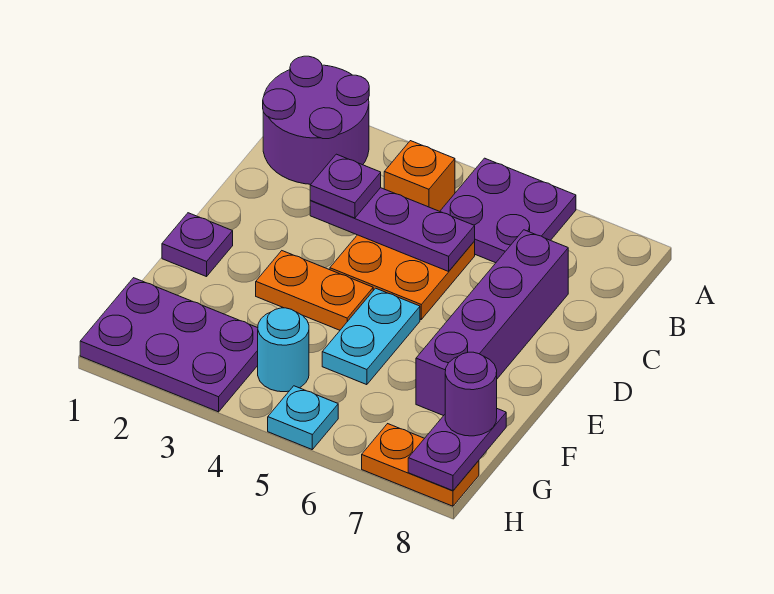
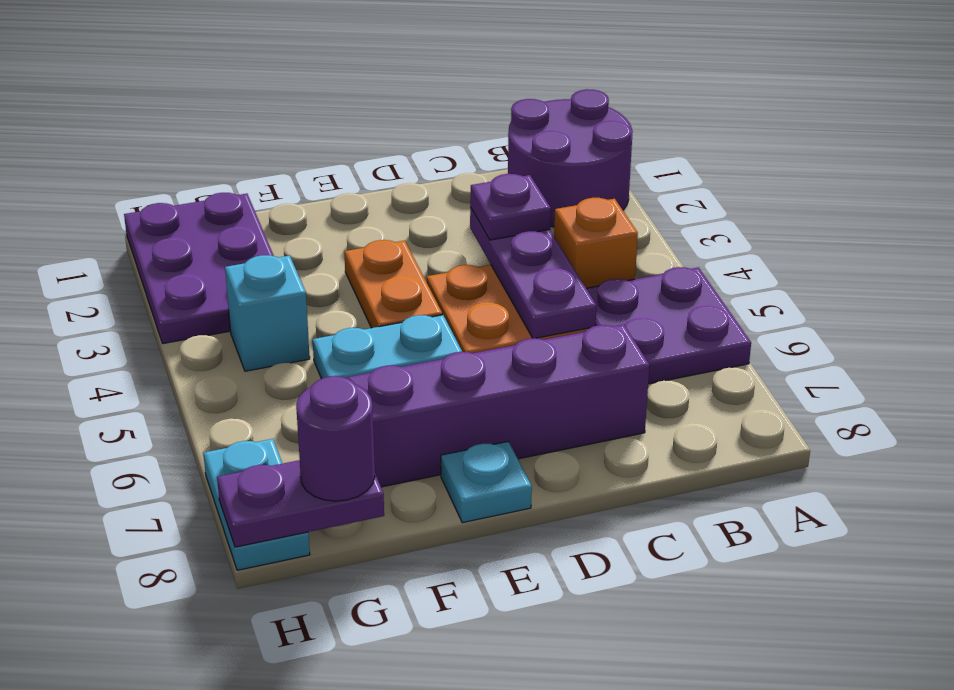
purple plate E1 level 1 -> none
cyan round brick G4 level 1 -> cyan brick G4 level 1
cyan plate H5 level 1 -> cyan plate E8 level 1
orange plate H7:H8 level 1 -> cyan plate H7:H8 level 1

